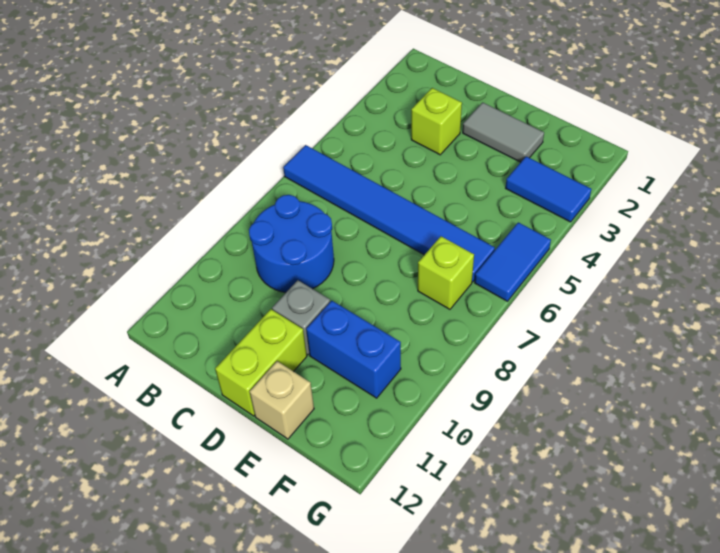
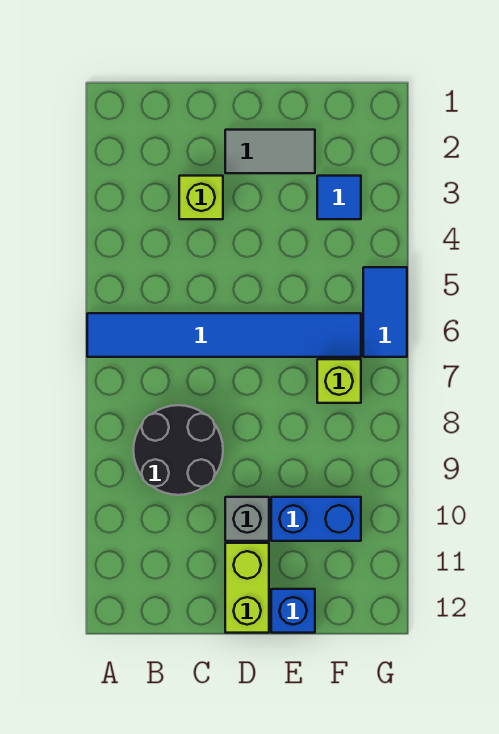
blue round brick B8:C9 level 1 -> black round brick B8:C9 level 1
tan brick E12 level 1 -> blue brick E12 level 1
blue tile F3:G3 level 1 -> blue tile F3 level 1

